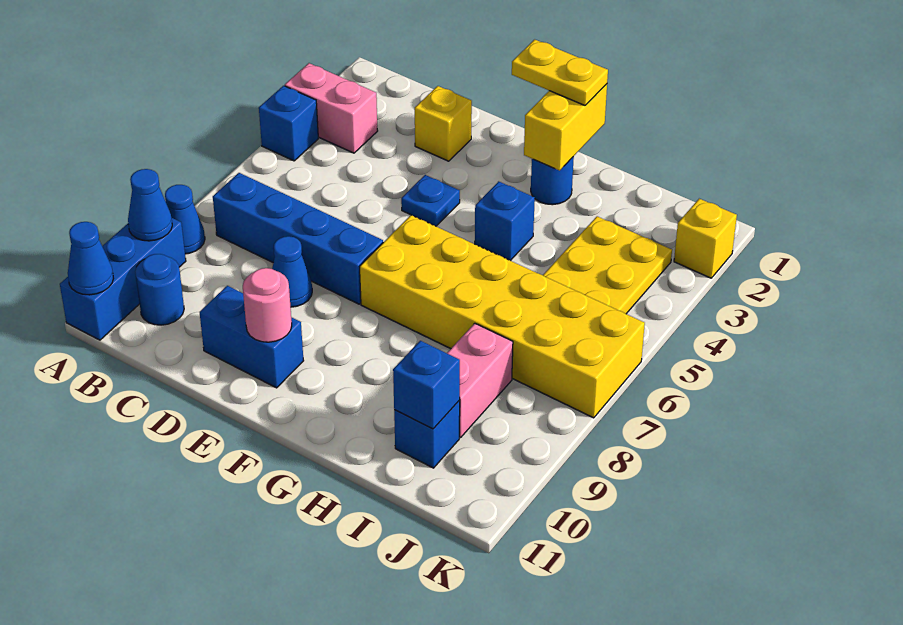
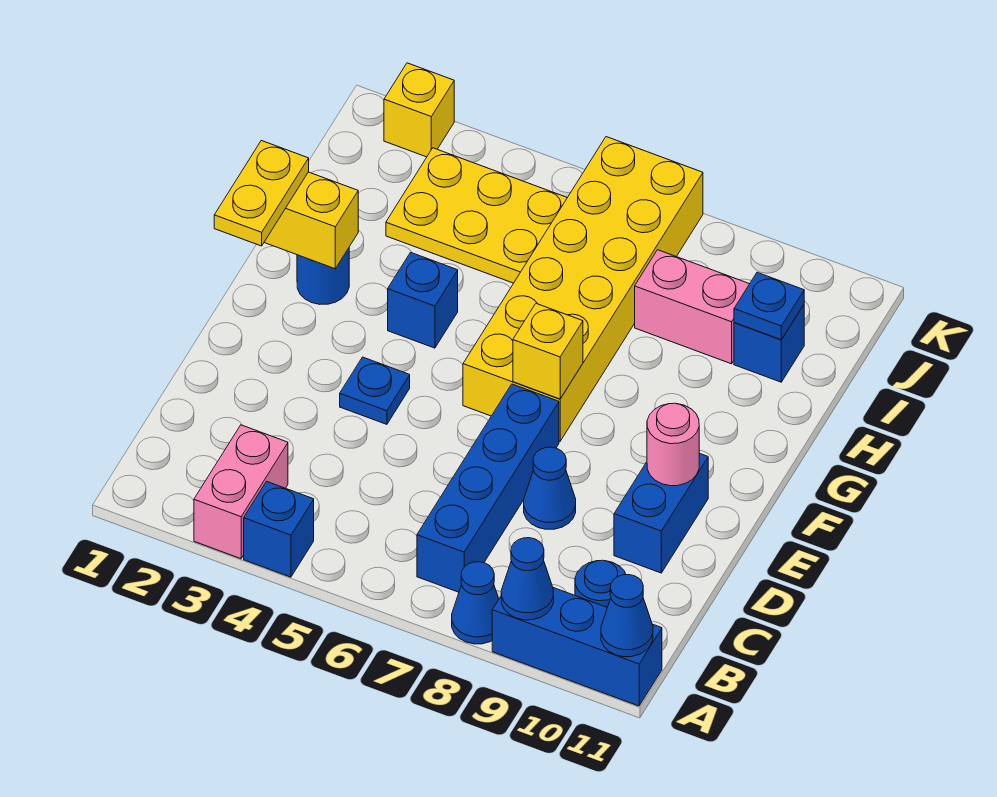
yellow brick D2 level 1 -> yellow brick F7 level 2
blue brick I10 level 2 -> blue plate I10 level 2

